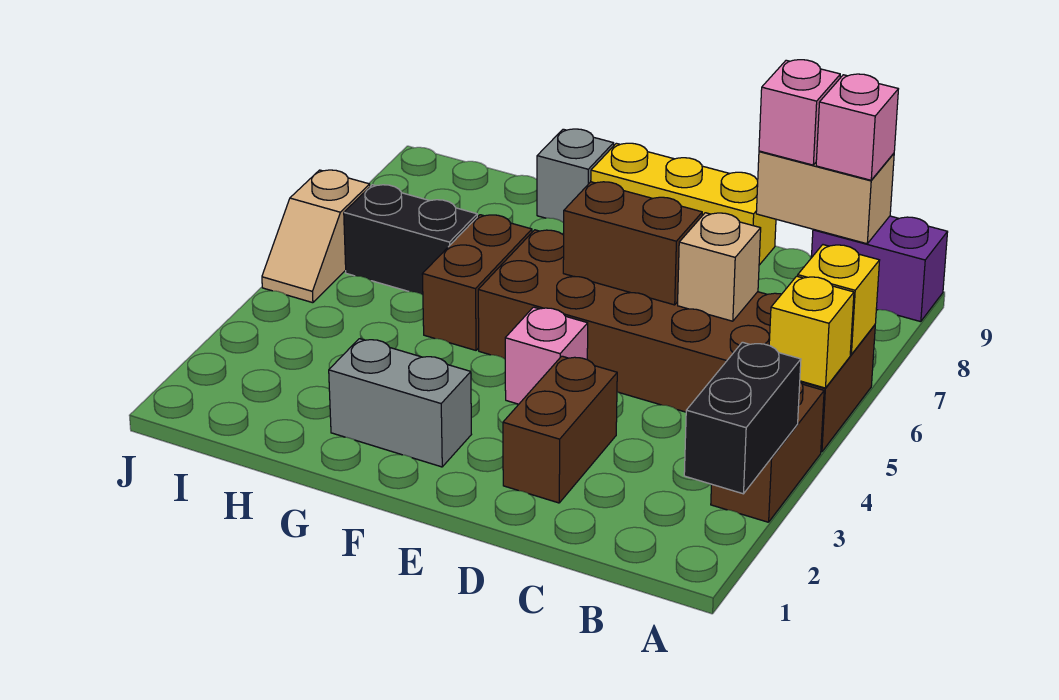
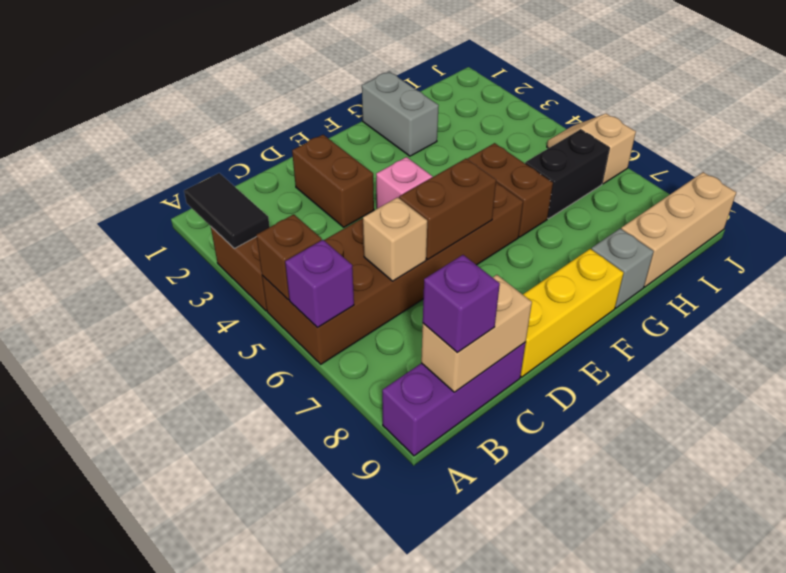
black brick A2:A3 level 2 -> black tile A2:A3 level 2
yellow brick A5 level 2 -> brown brick A5 level 2
yellow brick A6 level 2 -> purple brick A6 level 2
purple brick A9:B9 level 1 -> purple brick A9:C9 level 1
pink brick B9 level 3 -> purple brick B9 level 3
pink brick C9 level 3 -> none
grey brick F2:G2 level 1 -> grey brick G1:G2 level 1
none -> tan brick H9:J9 level 1

